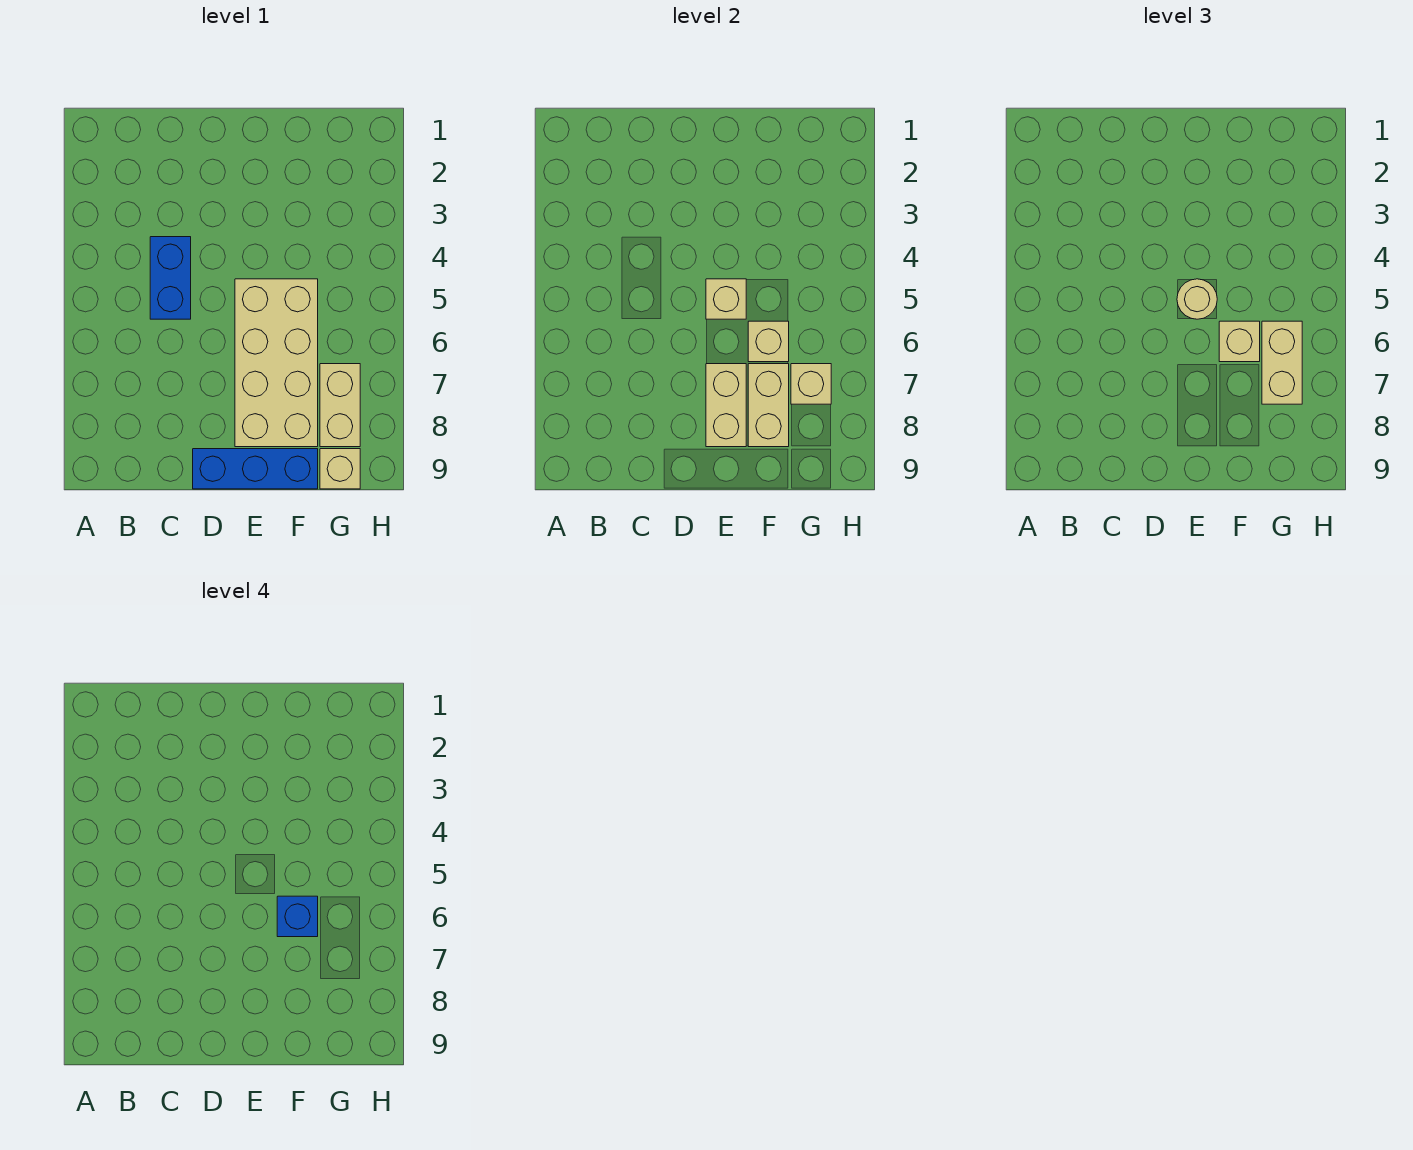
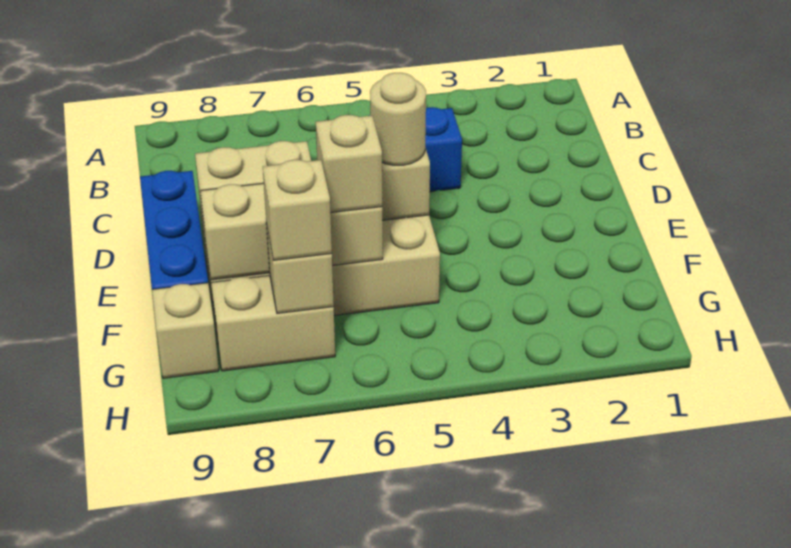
blue brick F6 level 4 -> none
tan brick G6:G7 level 3 -> tan brick G7 level 3

